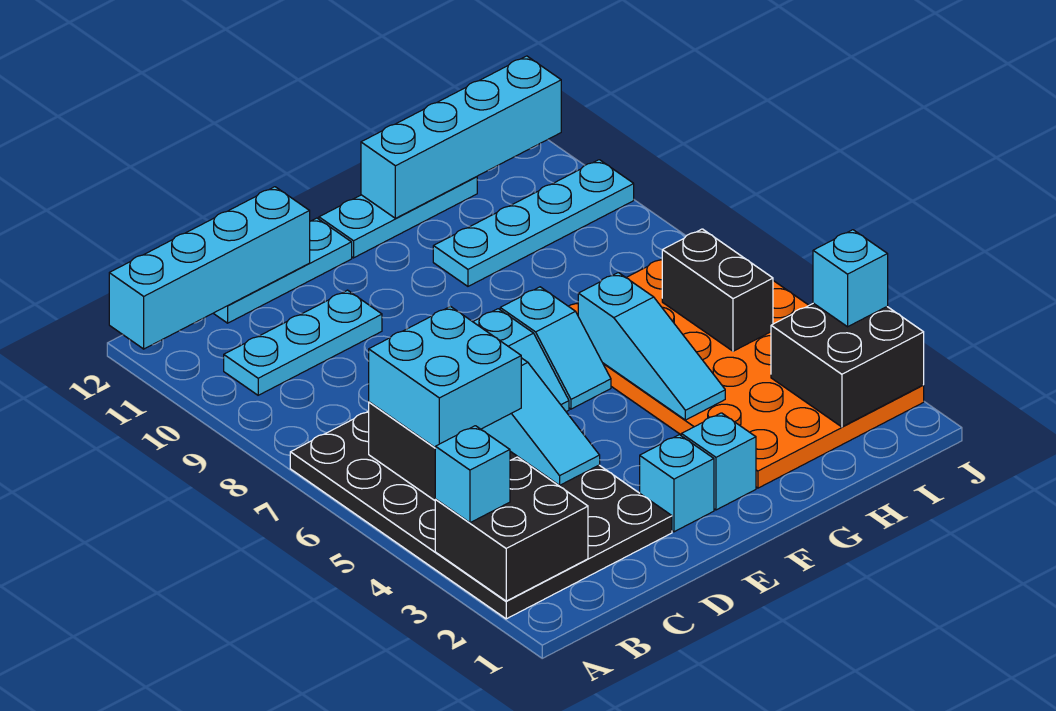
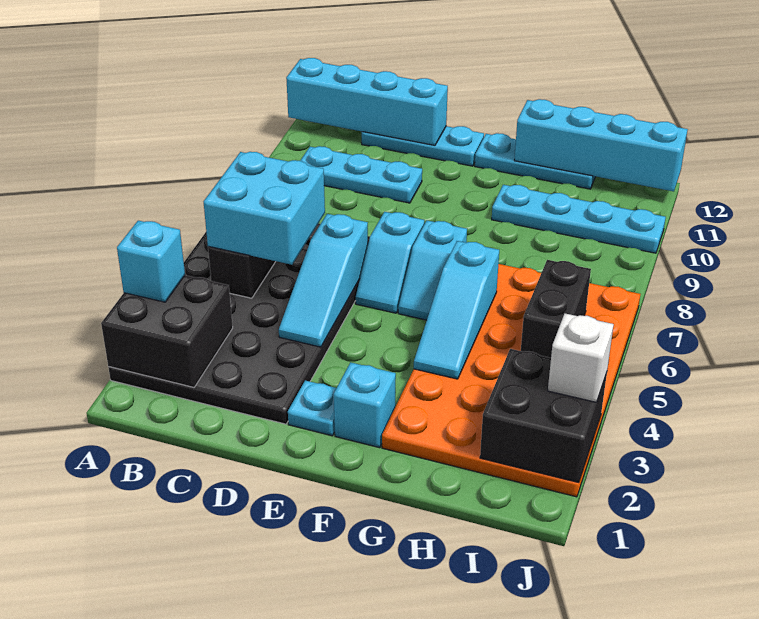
cyan brick E2 level 1 -> cyan plate E2 level 1
cyan brick J3 level 3 -> white brick J3 level 3

